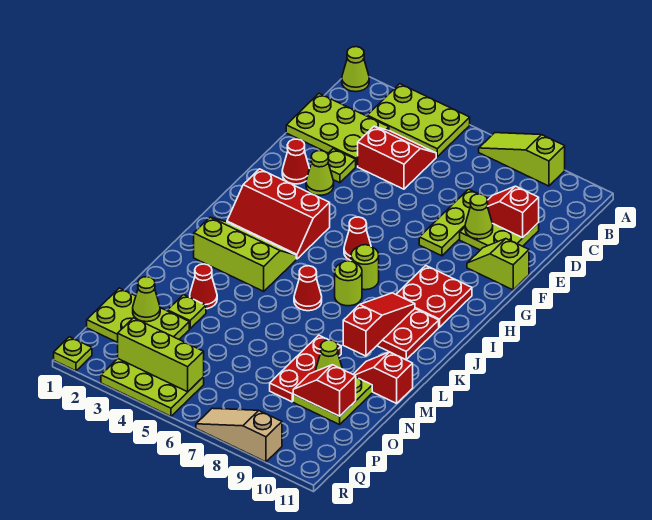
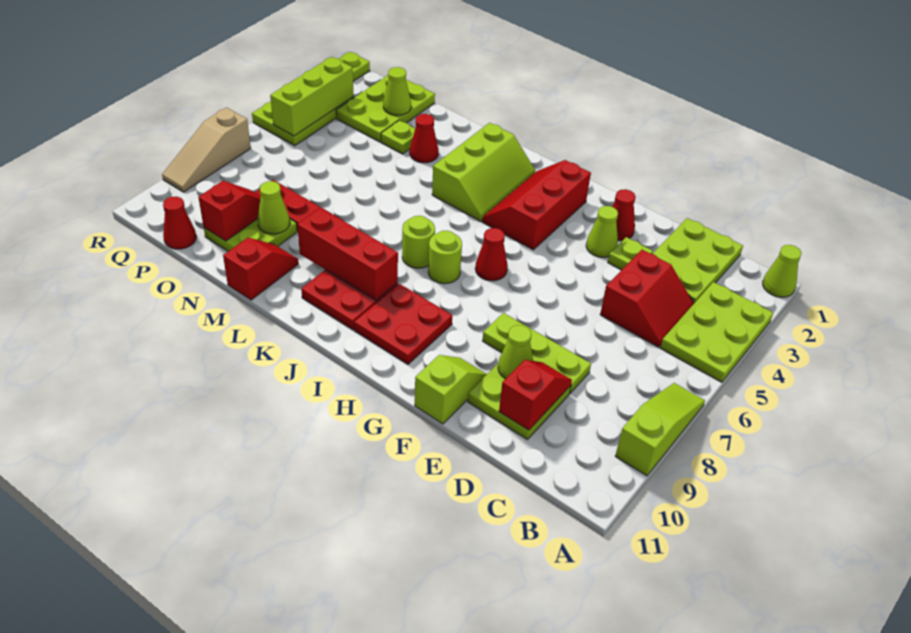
red slope J9:L9 level 2 top L -> red brick J9:L9 level 2
red cone K6 level 1 -> red cone P11 level 1
tan slope R7:R9 level 1 top 9 -> tan slope R7:R9 level 1 top 7

